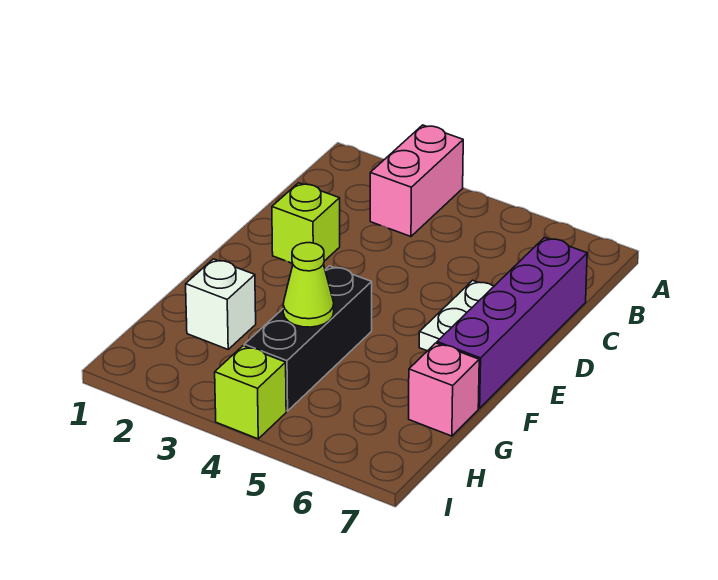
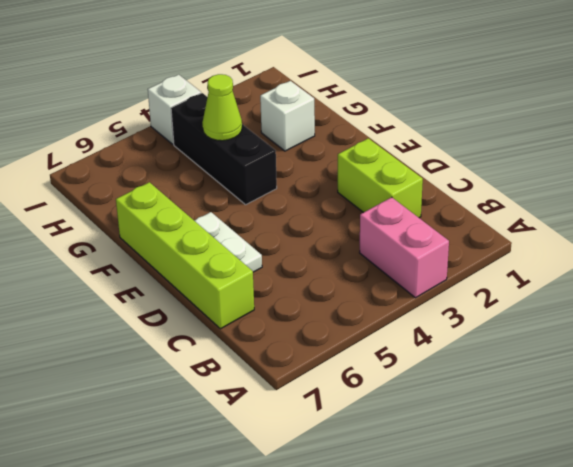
purple brick C7:F7 level 1 -> lime brick C7:F7 level 1
lime brick D2 level 1 -> lime brick C2:D2 level 1
pink brick G7 level 1 -> none
lime brick I4 level 1 -> white brick I4 level 1

